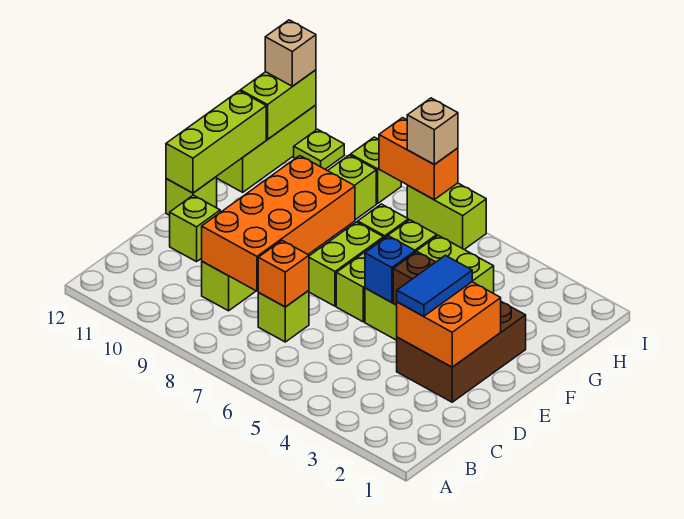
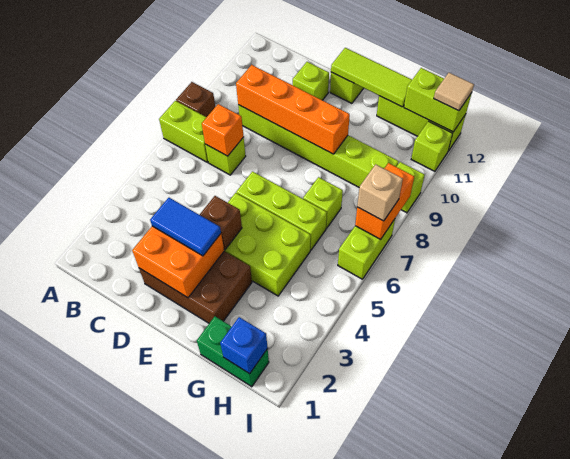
none -> brown brick A8 level 1
orange brick C8:F9 level 2 -> orange brick C9:F9 level 2
blue brick E5 level 2 -> blue brick H1 level 2
lime brick E7:F7 level 1 -> lime brick A7:B7 level 1
lime brick E12:G12 level 2 -> lime tile E12:G12 level 2
none -> green brick G1:H1 level 1
lime plate I11 level 1 -> lime brick I11 level 1
tan brick I12 level 3 -> tan tile I12 level 3

